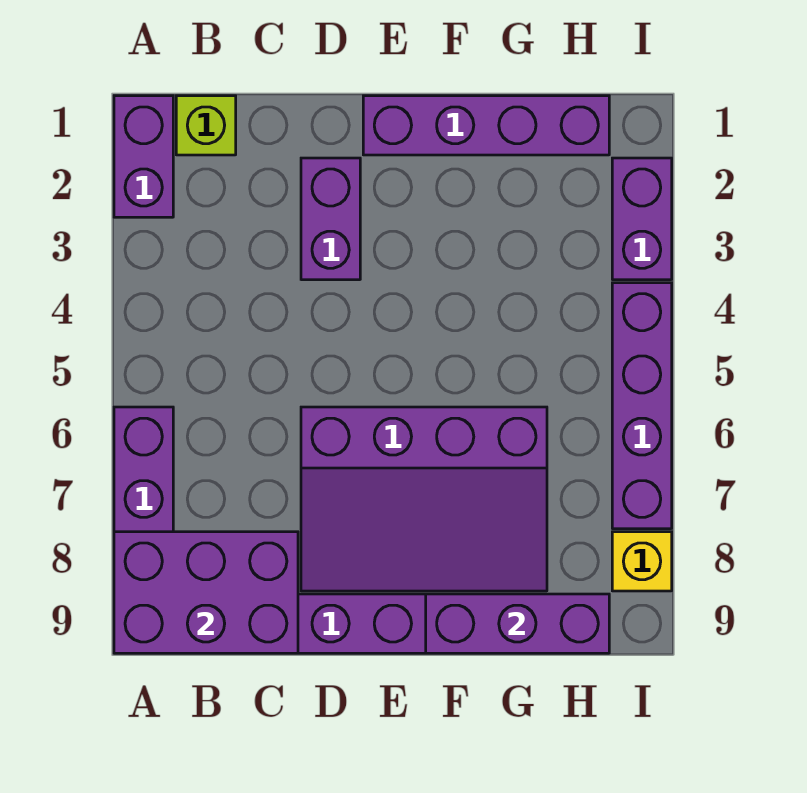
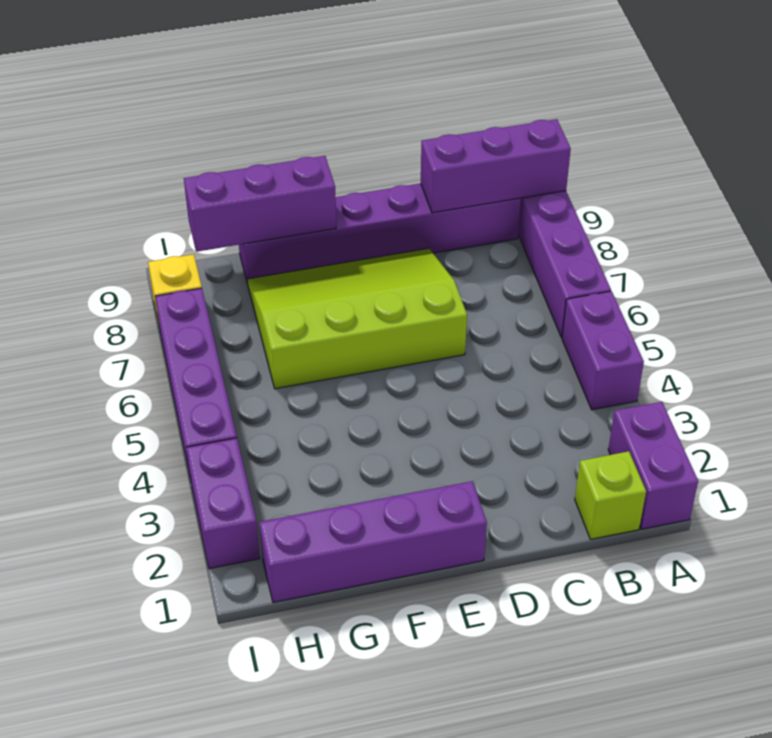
purple brick A8:C9 level 2 -> purple brick A9:C9 level 2
purple brick D2:D3 level 1 -> purple brick A4:A5 level 1
purple slope D6:G8 level 1 top 6 -> lime slope D6:G8 level 1 top 6

